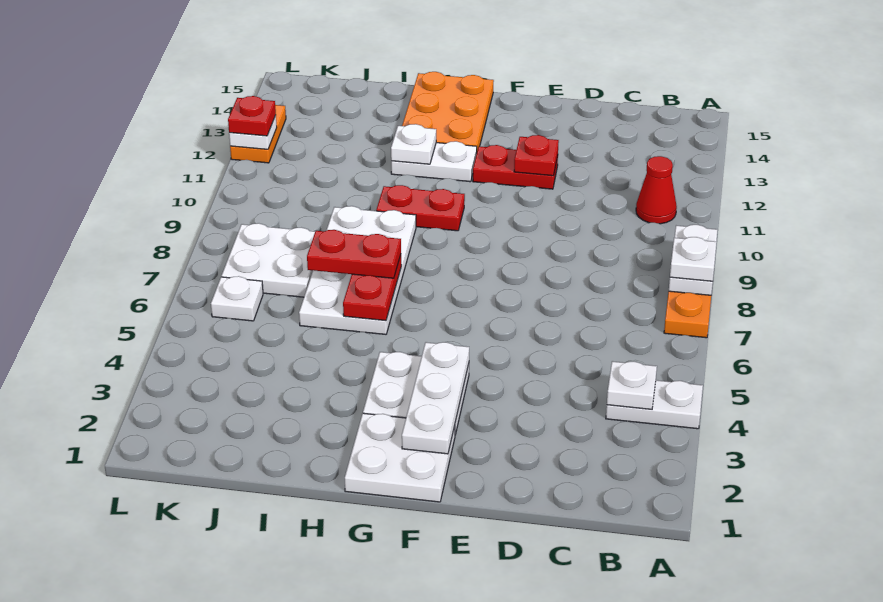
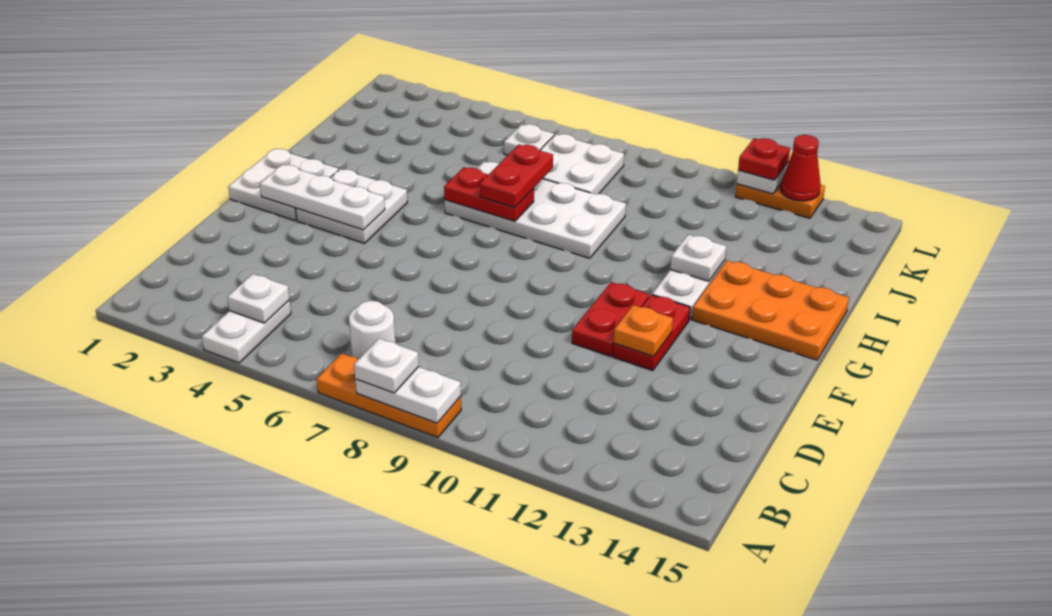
none -> white round brick B7 level 1
red cone B11 level 1 -> red cone L13 level 2
red plate E12 level 2 -> orange plate E12 level 2
red plate G10:H10 level 1 -> red plate E11:F11 level 1

